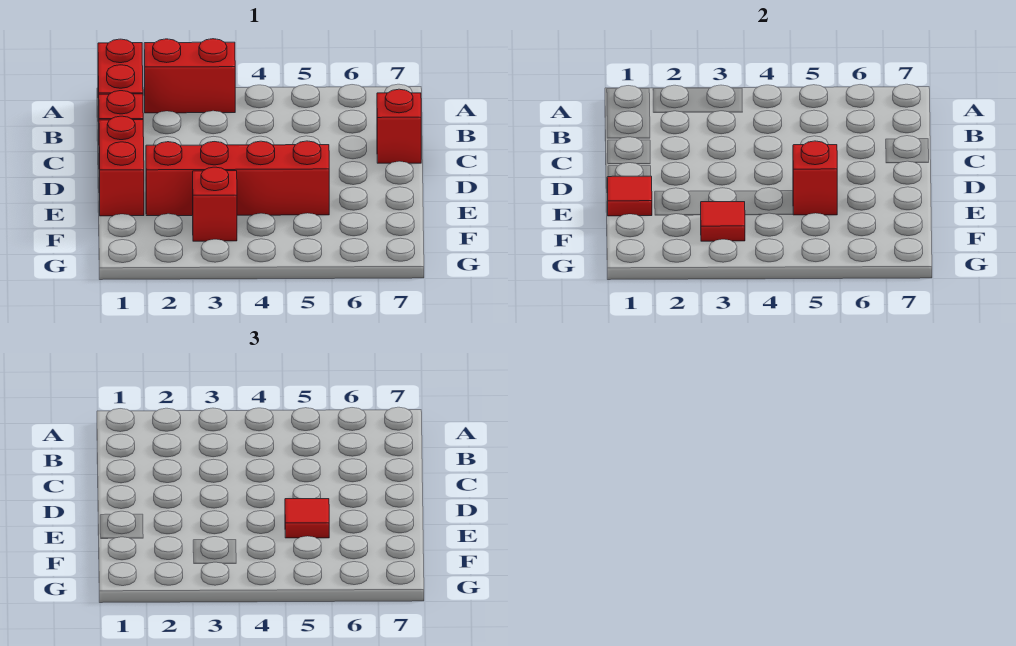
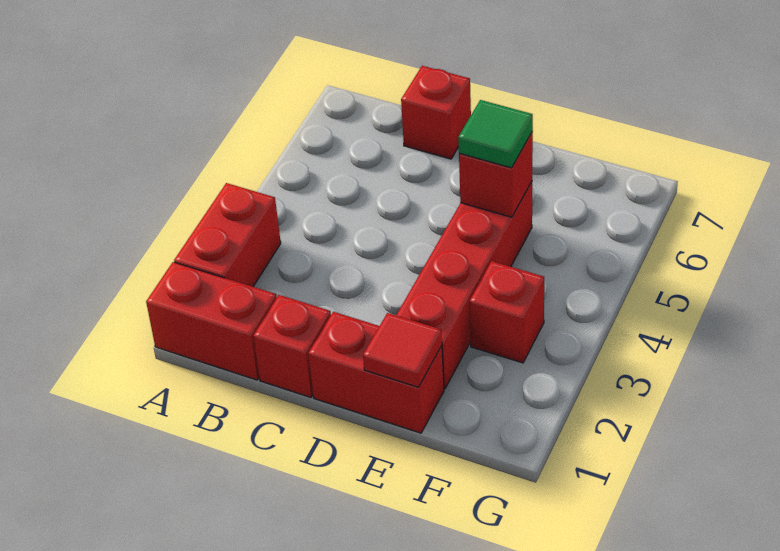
red tile E5 level 3 -> green tile E5 level 3
red tile F3 level 2 -> none

